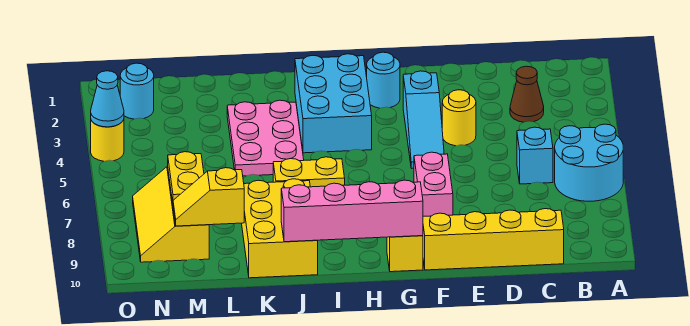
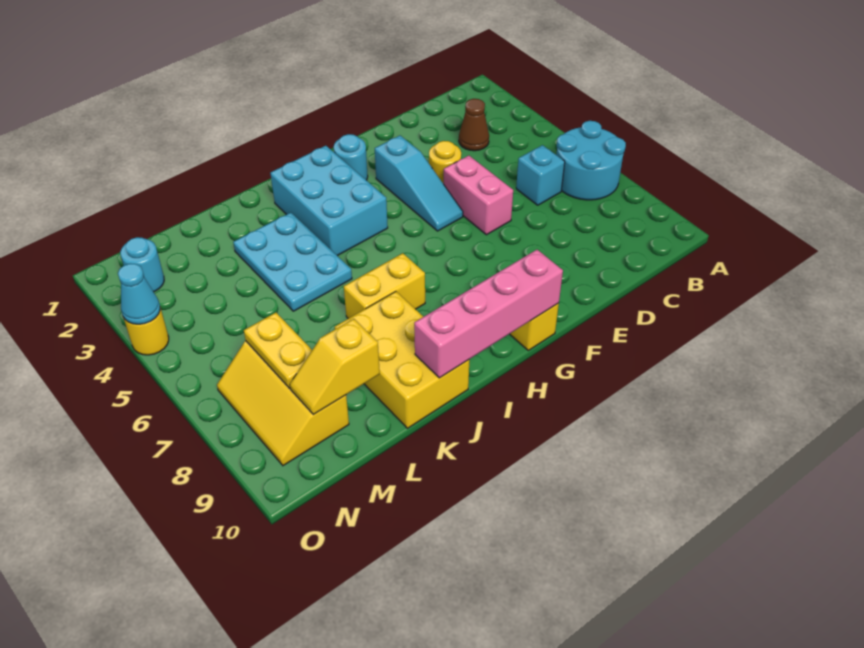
yellow brick C10:F10 level 1 -> none
pink brick F7:F8 level 1 -> pink brick E5:E6 level 1
pink plate J3:K5 level 1 -> cyan plate J3:K5 level 1

